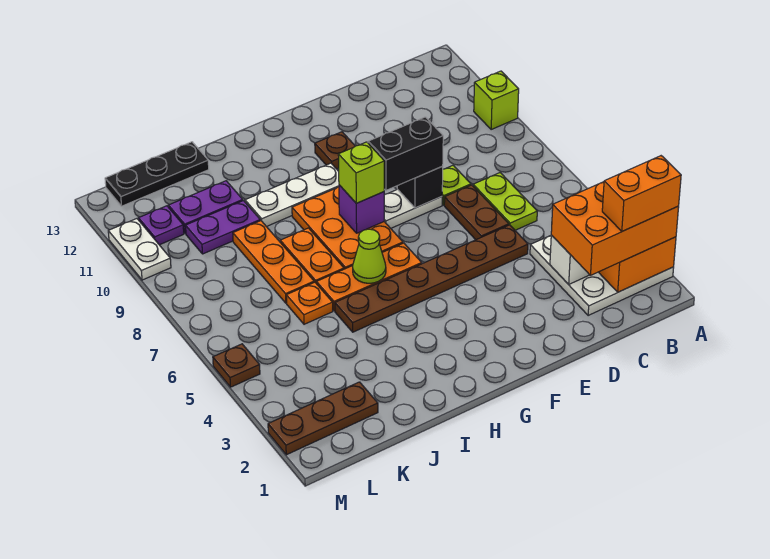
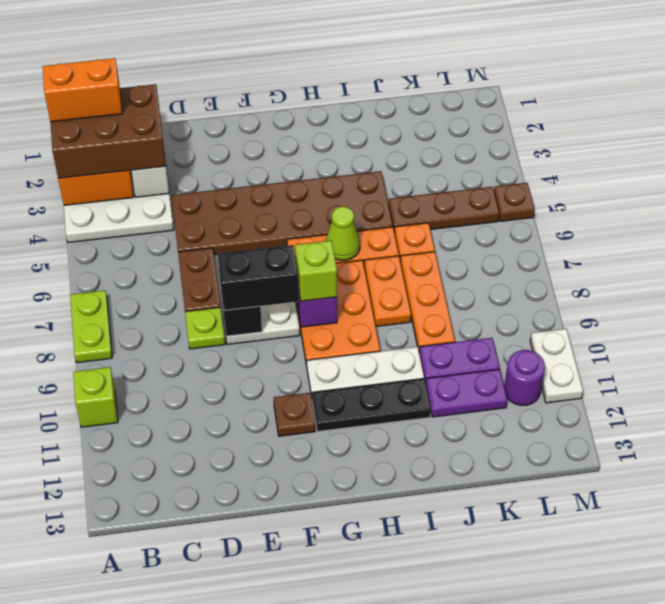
orange brick A2:C3 level 3 -> brown brick A2:C3 level 3
lime plate C6:C7 level 1 -> lime plate A7:A8 level 1
brown plate D5:I5 level 1 -> brown plate D4:I5 level 1
black plate J13:L13 level 1 -> black plate G11:I11 level 1
brown plate K2:M2 level 1 -> brown plate J5:L5 level 1
purple plate L11 level 1 -> purple round brick L11 level 1

